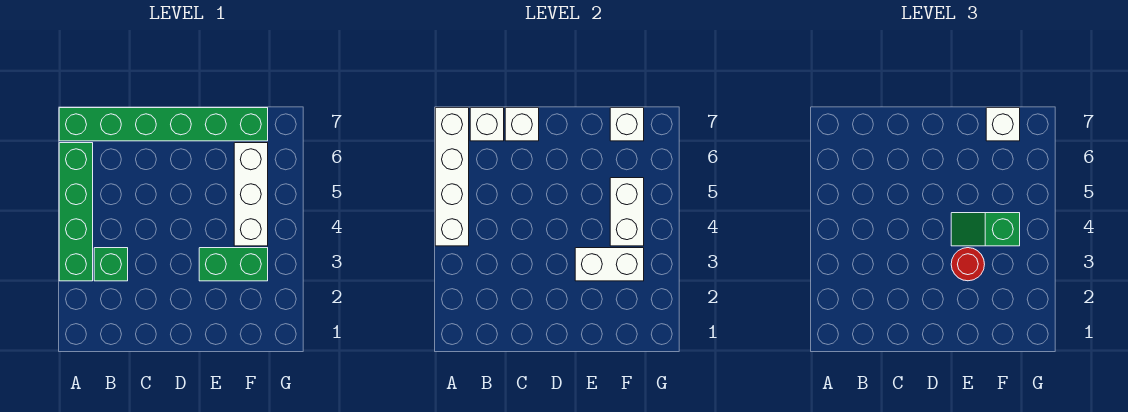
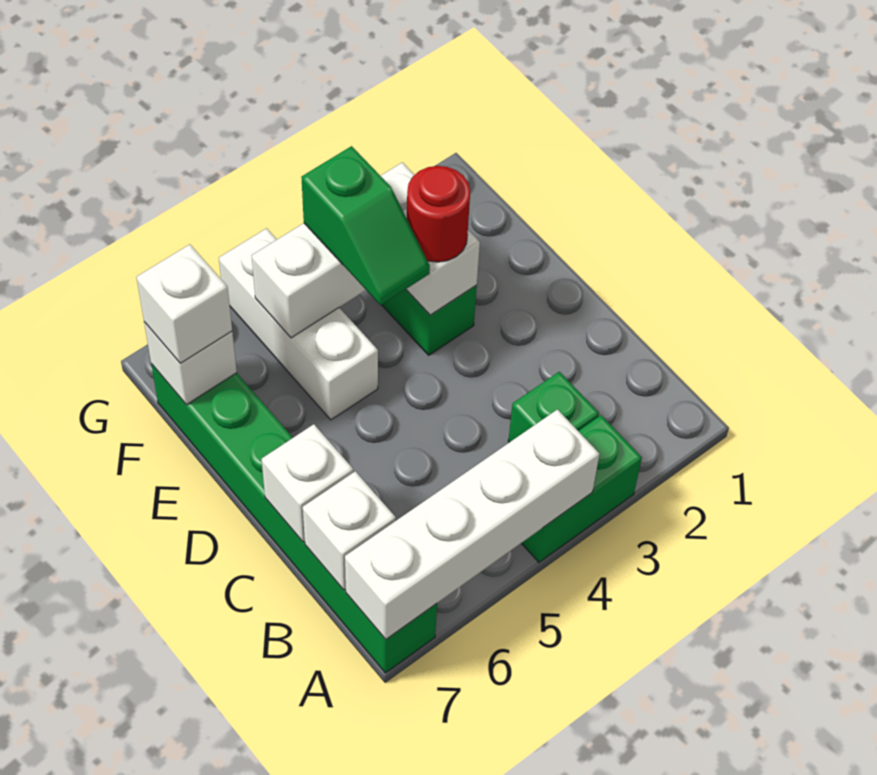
green brick A3:A6 level 1 -> green brick A3:A4 level 1
white brick F4:F6 level 1 -> white brick E5:G5 level 1

